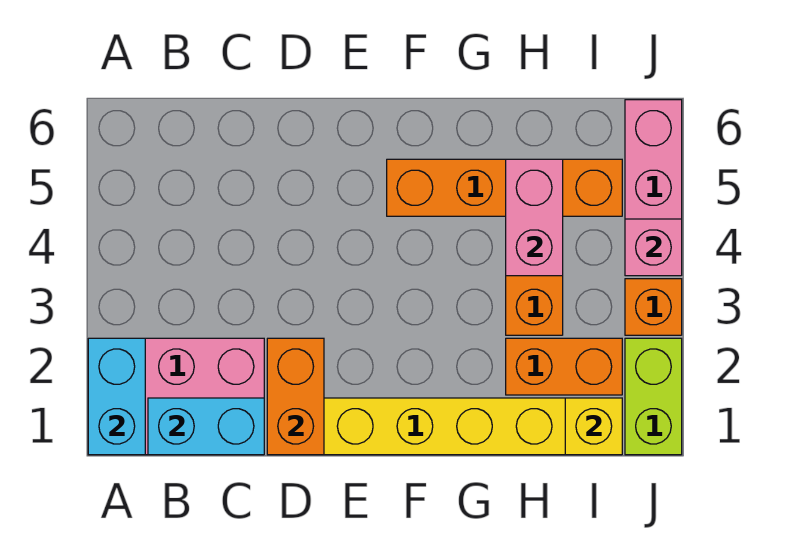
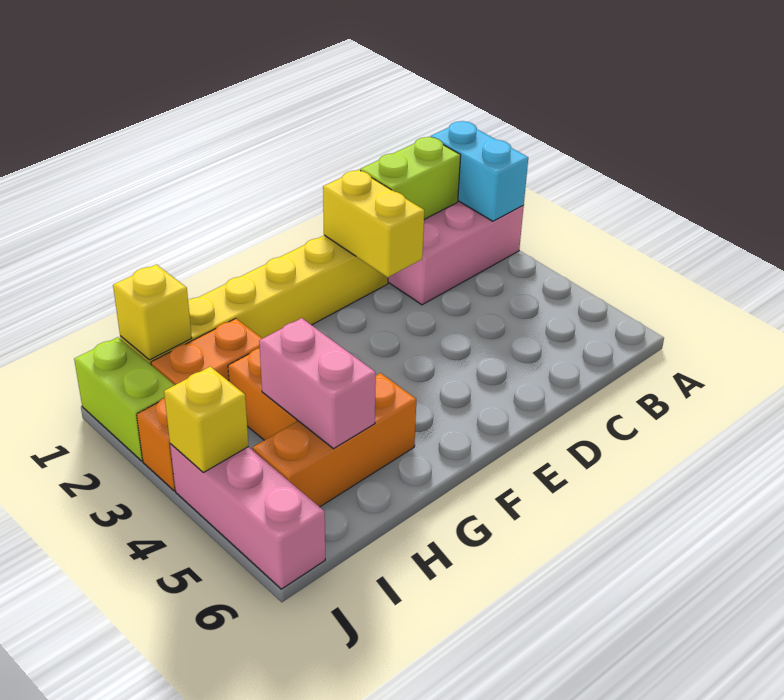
cyan brick B1:C1 level 2 -> lime brick B1:C1 level 2
orange brick D1:D2 level 2 -> yellow brick D1:D2 level 2
orange brick F5:I5 level 1 -> orange brick G5:I5 level 1
pink brick J4 level 2 -> yellow brick J4 level 2

